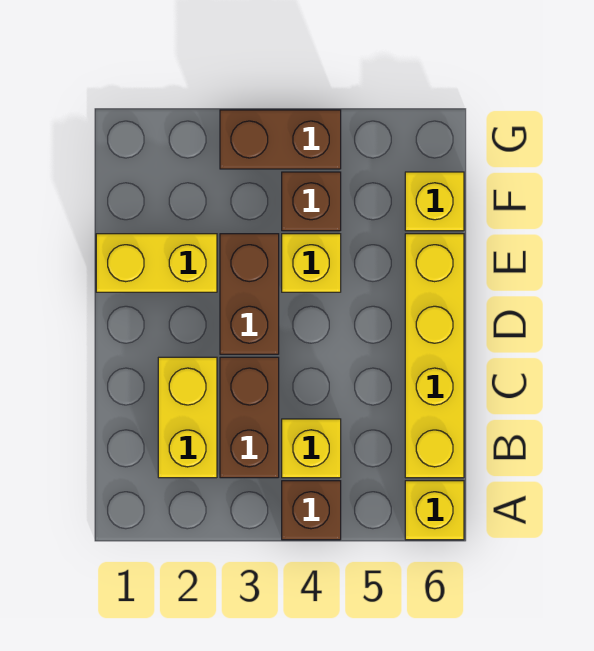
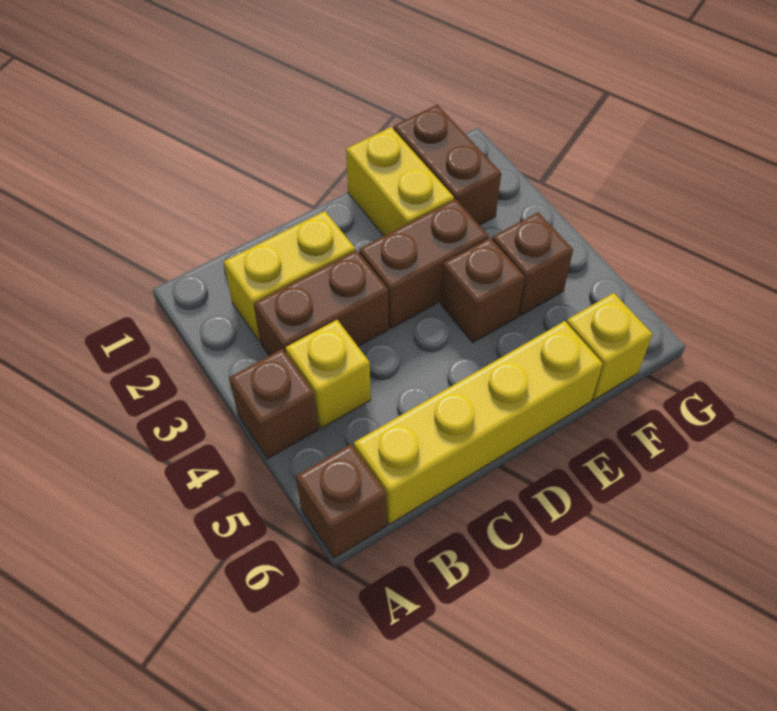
yellow brick A6 level 1 -> brown brick A6 level 1
yellow brick E4 level 1 -> brown brick E4 level 1
brown brick G3:G4 level 1 -> brown brick F1:F2 level 1

